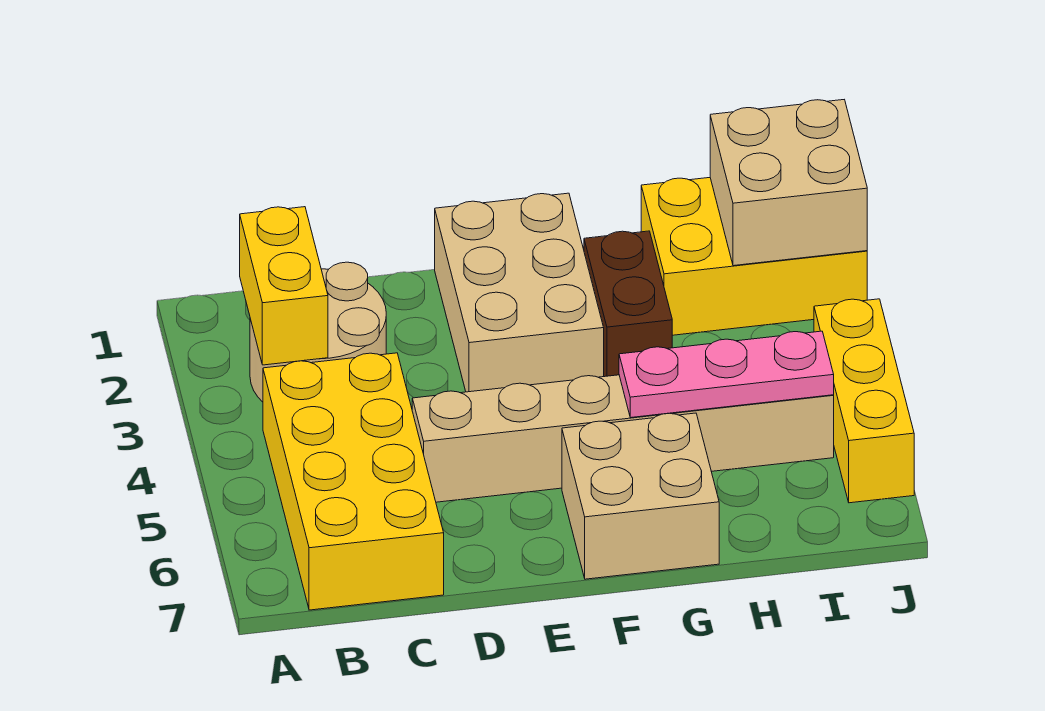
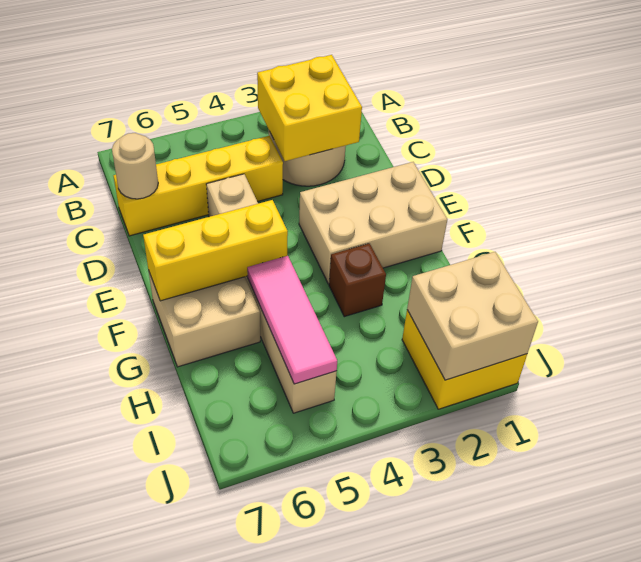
yellow brick B2:B3 level 2 -> yellow brick B2:C3 level 2
yellow brick B4:C7 level 1 -> yellow brick C4:C7 level 1
none -> tan round brick C7 level 2
brown brick G2:G3 level 1 -> brown brick G3 level 1
pink plate G5:I5 level 2 -> pink tile G5:I5 level 2
yellow brick H1:J2 level 1 -> yellow brick I1:J2 level 1
yellow brick J4:J6 level 1 -> yellow brick F5:F7 level 2

